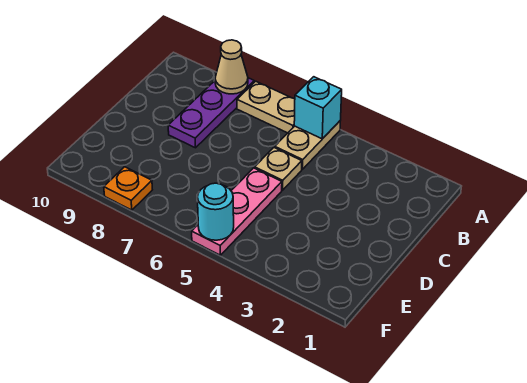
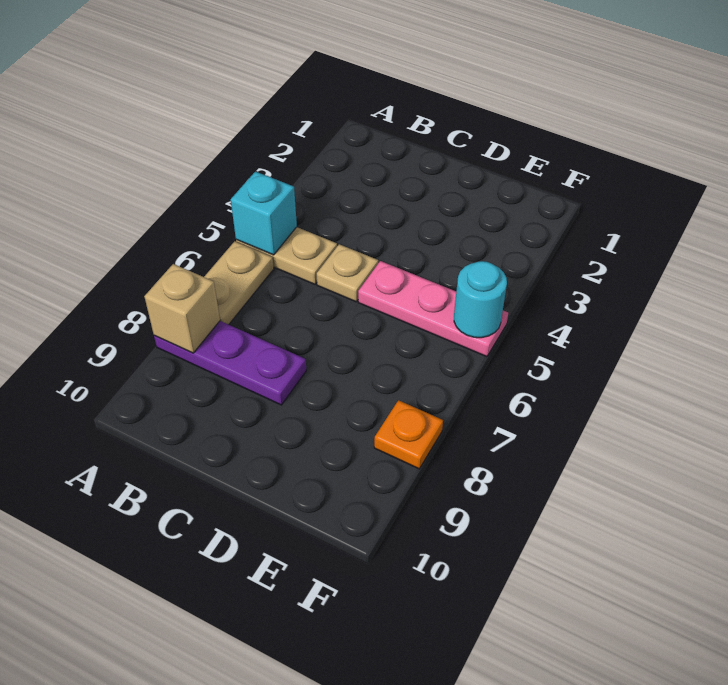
tan cone A8 level 2 -> tan brick A8 level 2

